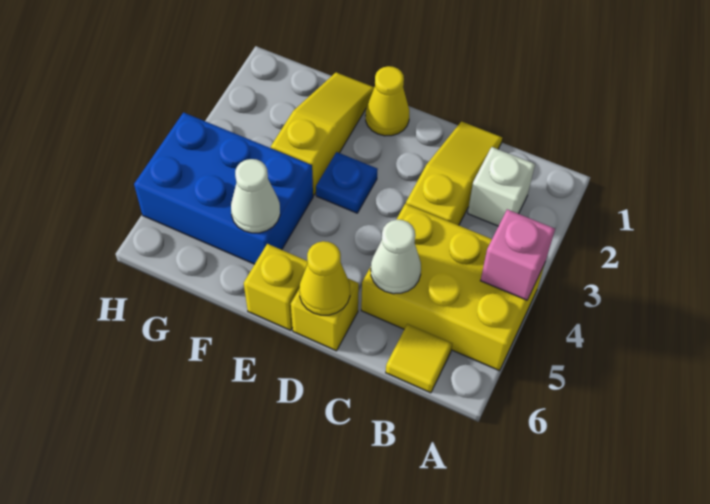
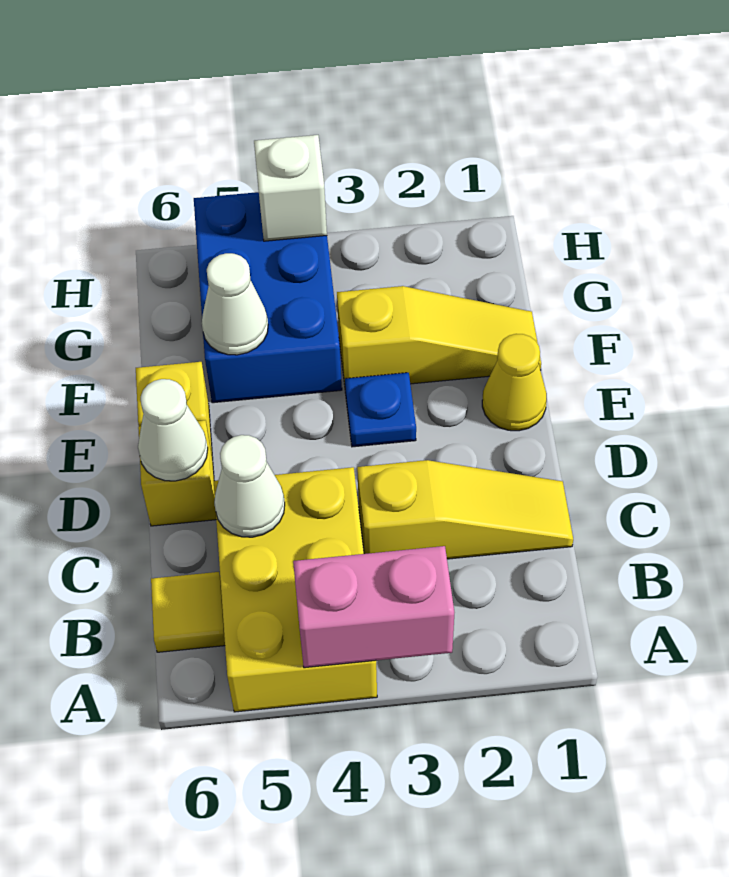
pink brick A4 level 2 -> pink brick A3:A4 level 2
white brick B2 level 1 -> white brick H4 level 2
yellow cone D6 level 2 -> white cone D6 level 2

